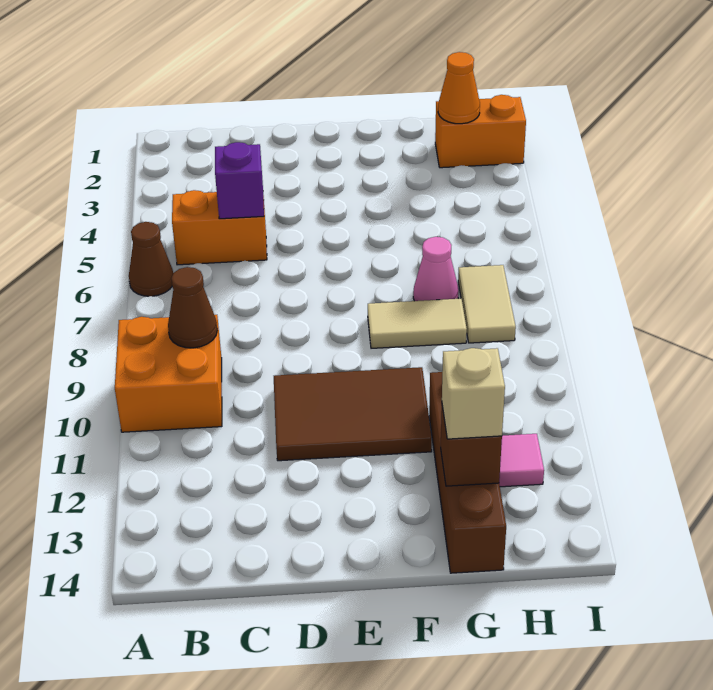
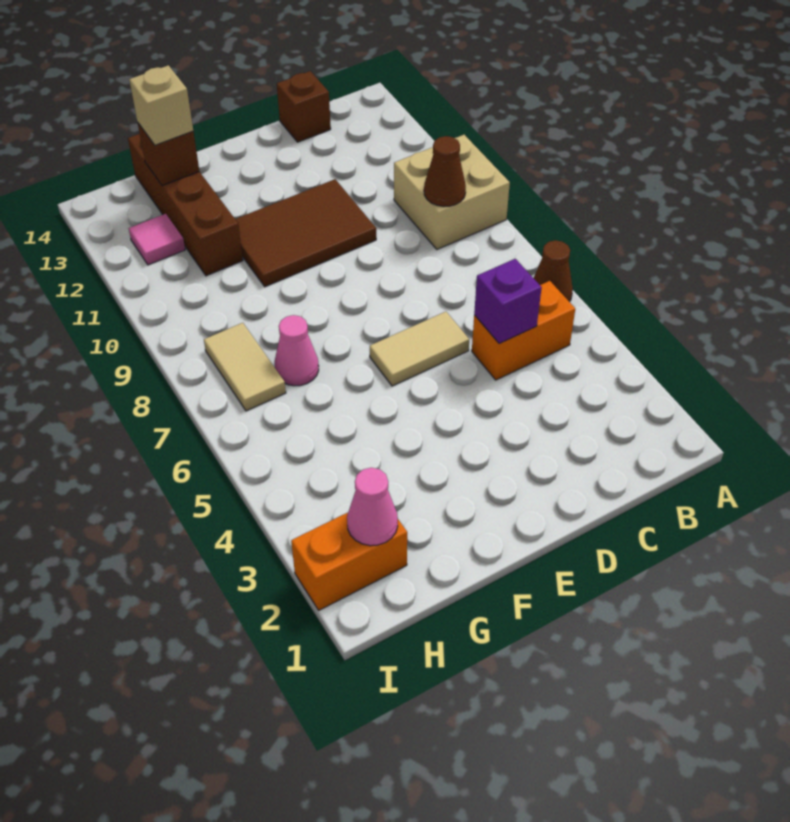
orange brick A9:B10 level 1 -> tan brick A9:B10 level 1
none -> brown brick C14 level 1
tan tile F8:G8 level 1 -> tan tile D6:E6 level 1
orange cone H2 level 2 -> pink cone H2 level 2

